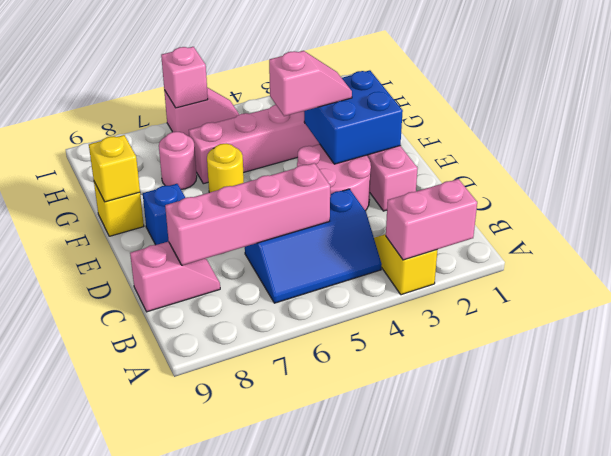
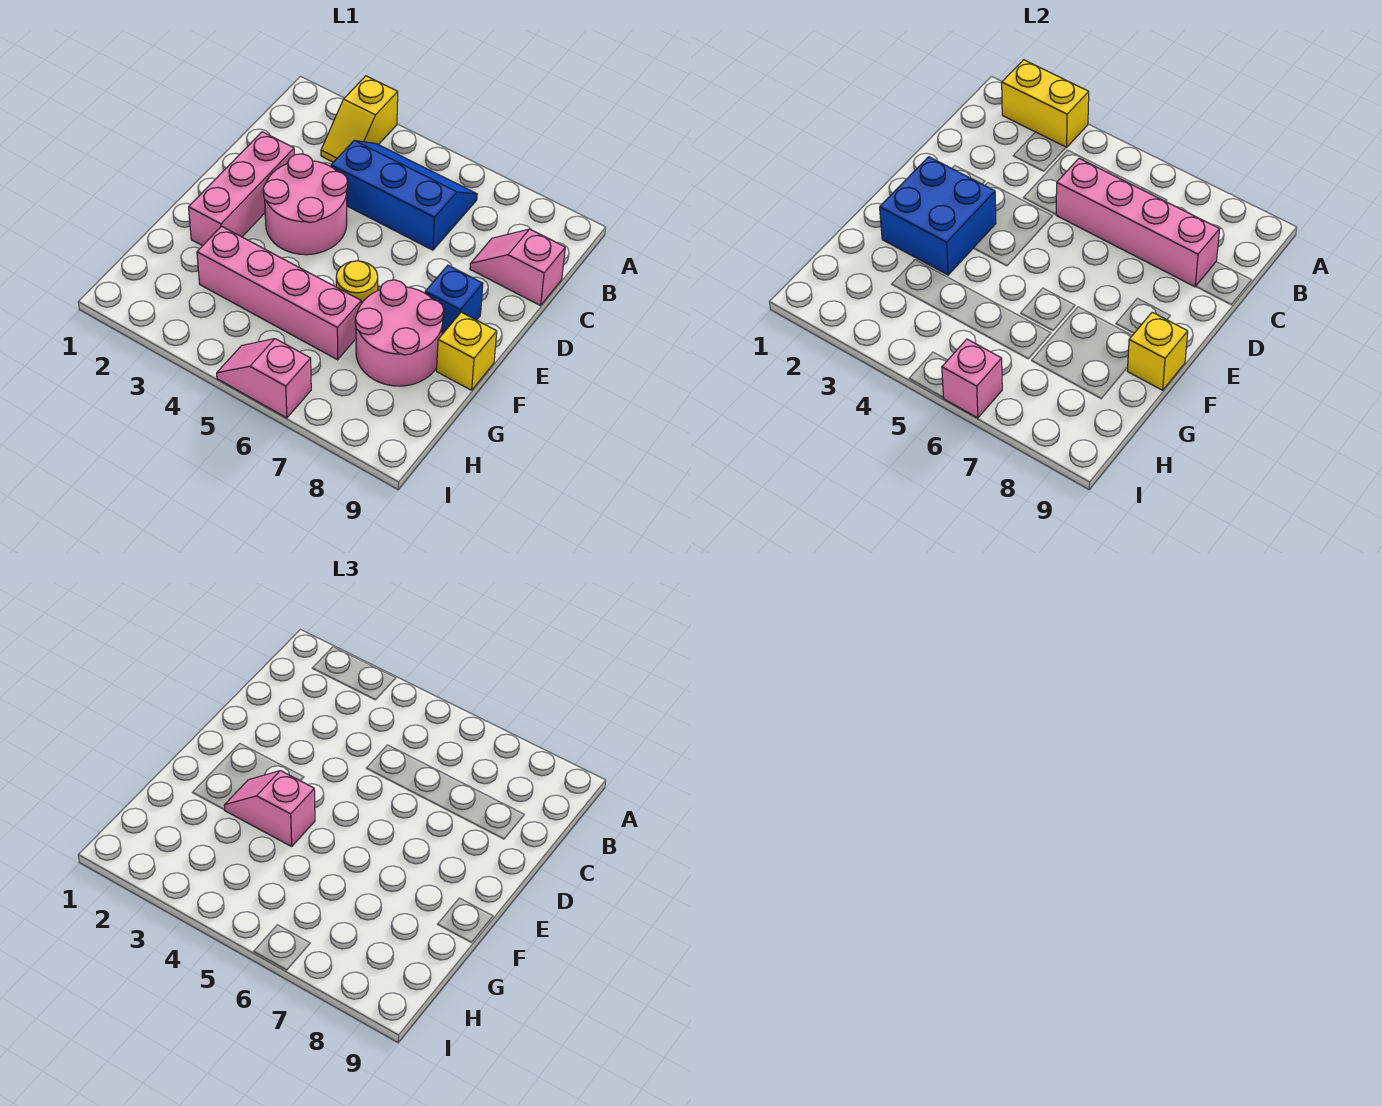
pink brick A2:A3 level 2 -> yellow brick A2:A3 level 2
pink round brick G7 level 1 -> pink round brick F7:G8 level 1

